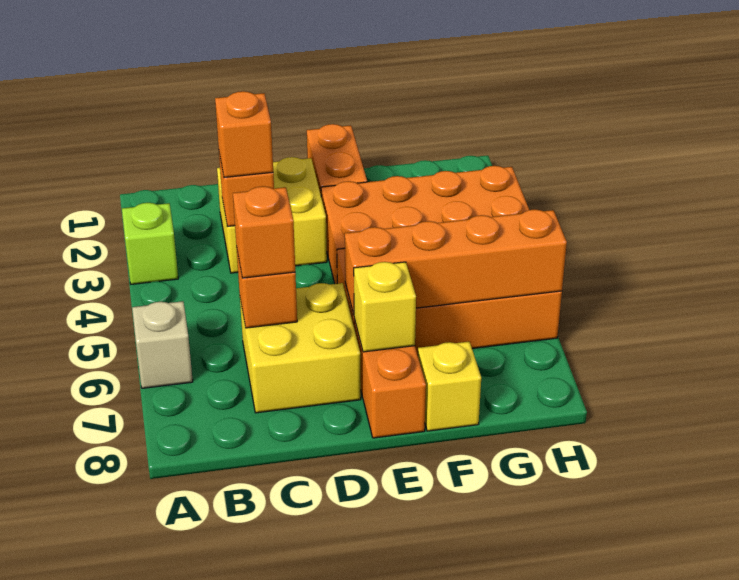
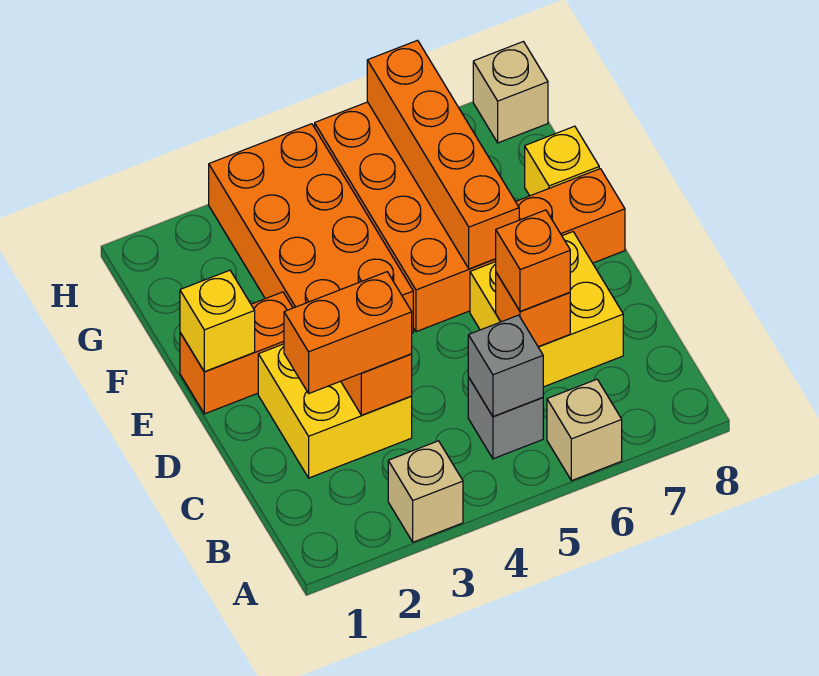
lime brick A3 level 1 -> tan brick A3 level 1
none -> grey brick B5 level 1
none -> grey brick B5 level 2
orange brick C3 level 3 -> orange brick C2:C3 level 3
yellow brick E7 level 2 -> yellow brick E1 level 2
none -> tan brick H8 level 1

